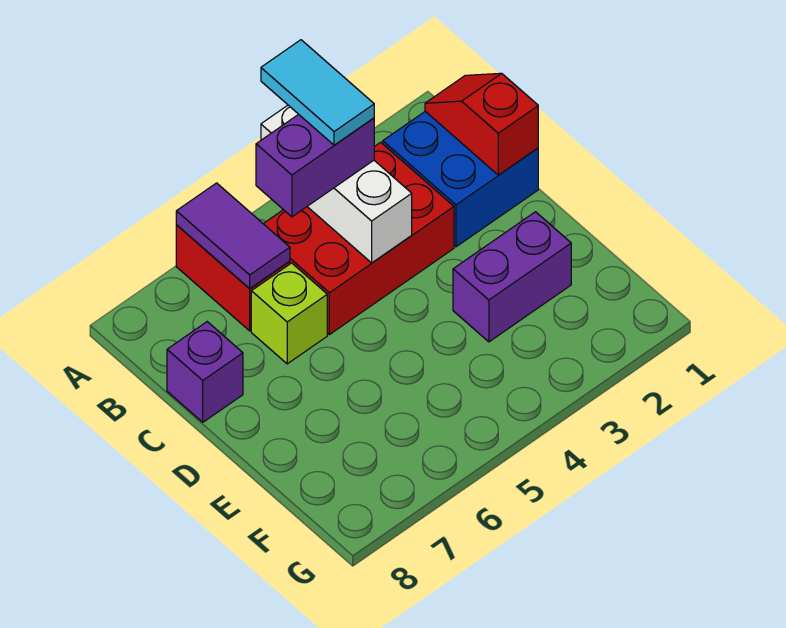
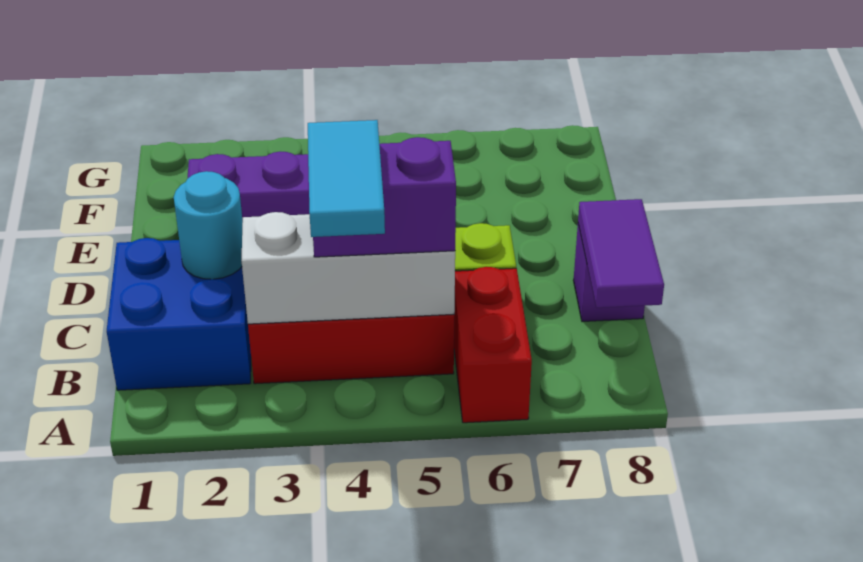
white brick A4:C4 level 2 -> white brick B3:B5 level 2
purple tile A6:B6 level 2 -> purple tile B8:C8 level 2
red slope B1:C1 level 2 top C -> none
none -> cyan round brick C2 level 2

